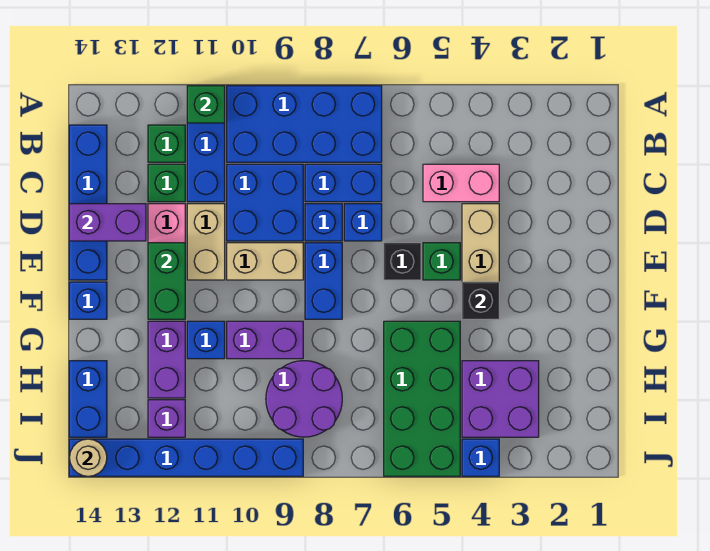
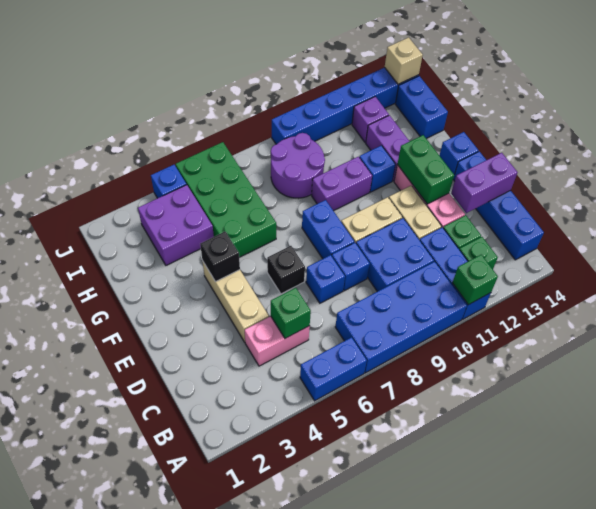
blue brick C7:C8 level 1 -> blue brick A5:A6 level 1
green brick E5 level 1 -> green brick C5 level 2
tan round brick J14 level 2 -> tan brick J14 level 2

